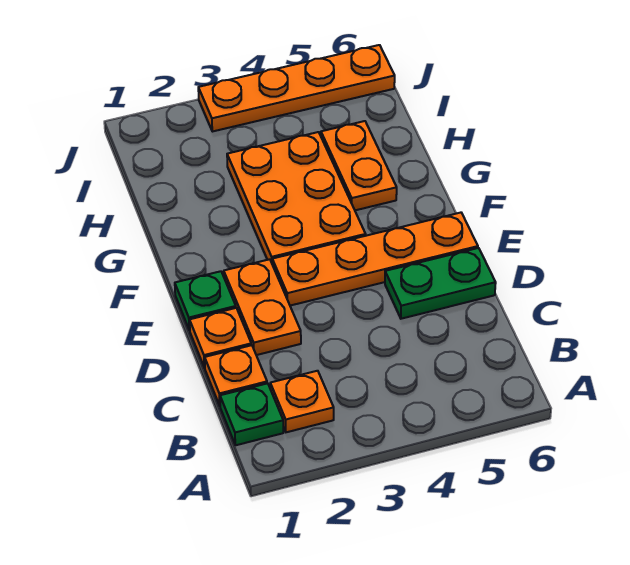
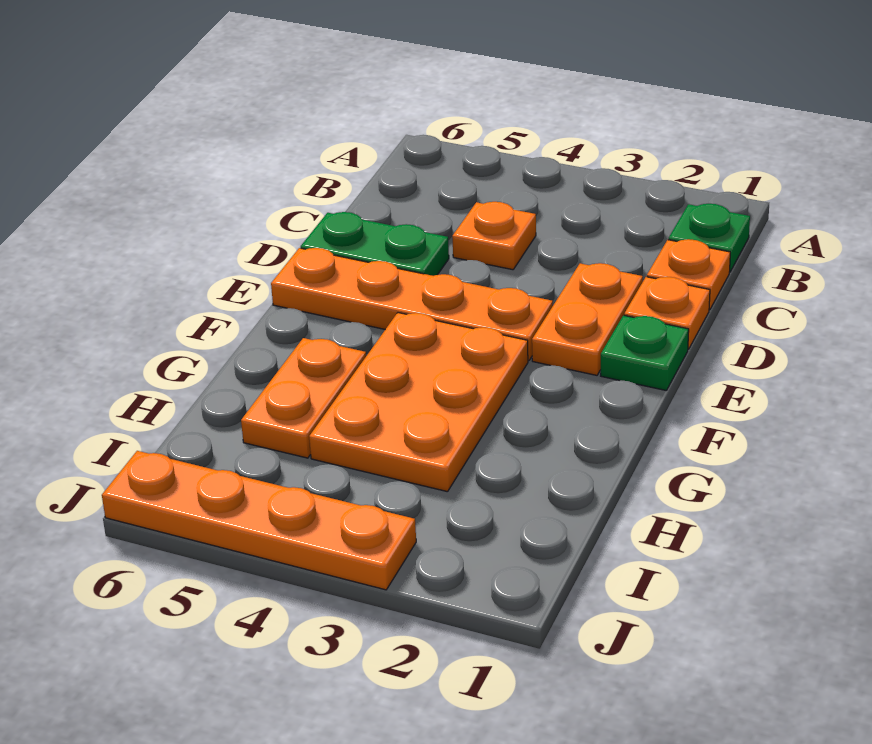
orange plate B2 level 1 -> orange plate C4 level 1

